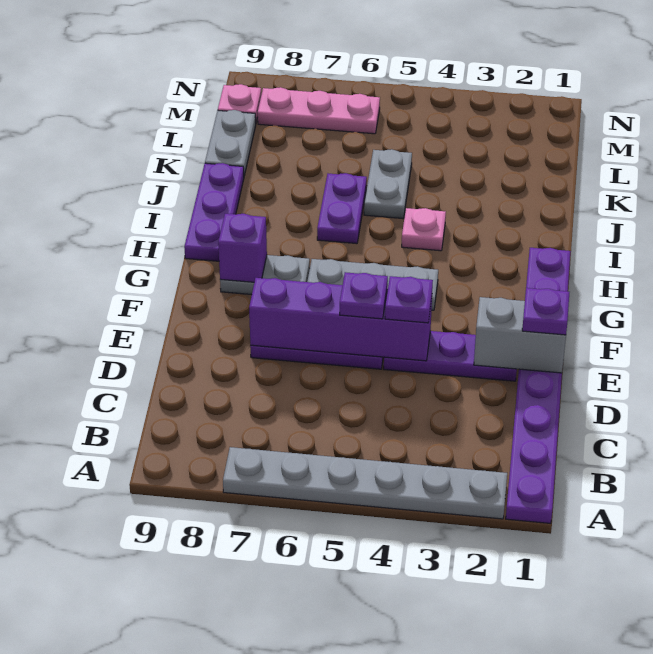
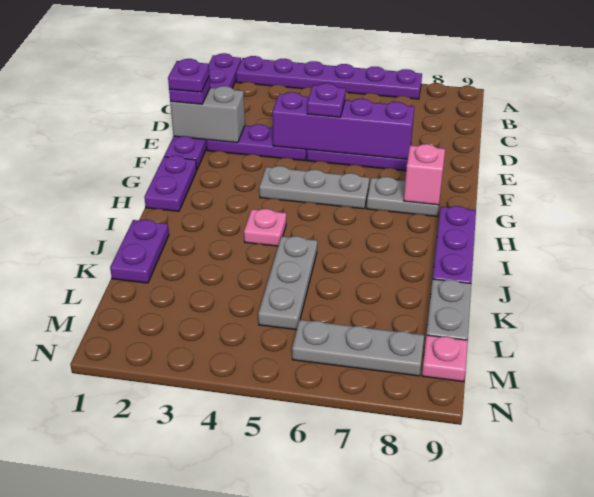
grey plate A2:A7 level 1 -> purple plate A2:A7 level 1
purple plate E4 level 3 -> purple plate E1 level 4
purple brick G8 level 2 -> pink brick G8 level 2
purple plate I6:J6 level 1 -> purple plate J1:K1 level 1
grey plate J5:K5 level 1 -> grey plate J5:L5 level 1
pink plate M6:M8 level 1 -> grey plate M6:M8 level 1

